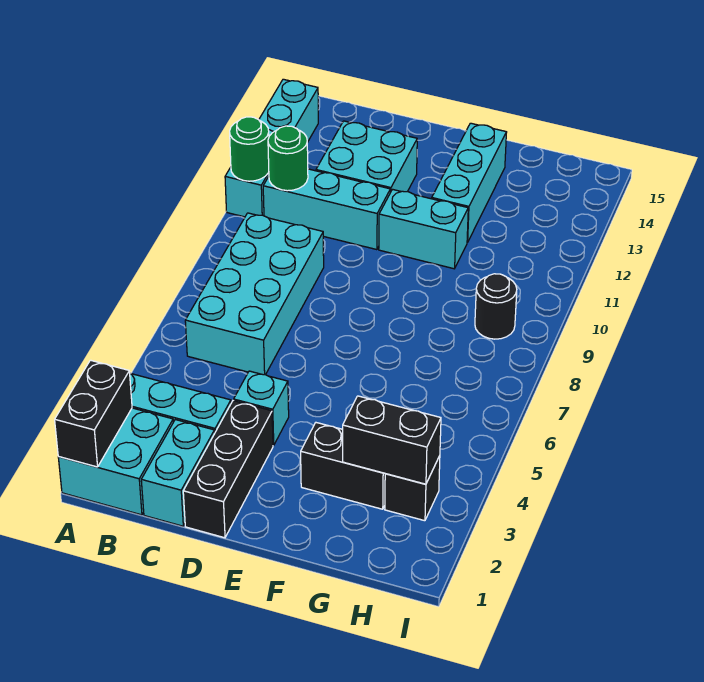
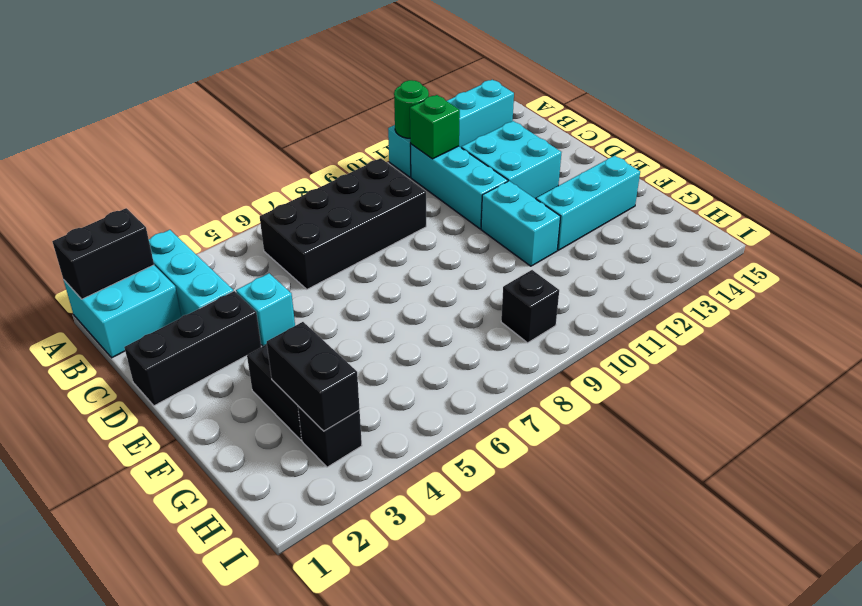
cyan brick B6:C9 level 1 -> black brick B6:C9 level 1
green round brick B11 level 2 -> green brick B11 level 2
cyan brick C1:C2 level 1 -> none
black round brick H9 level 1 -> black brick H9 level 1

